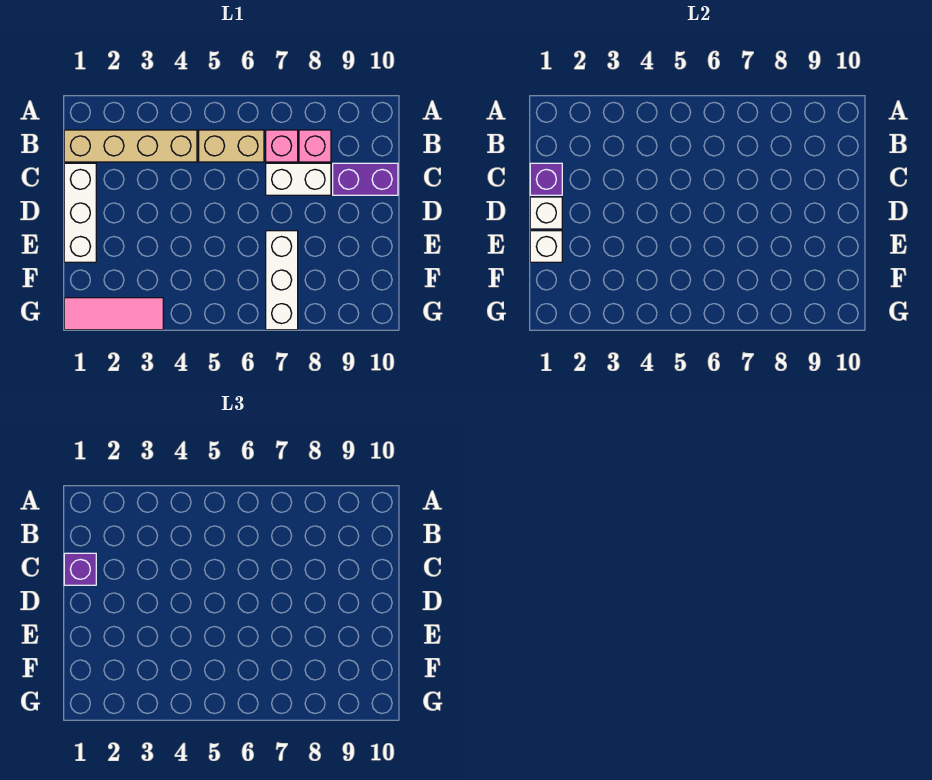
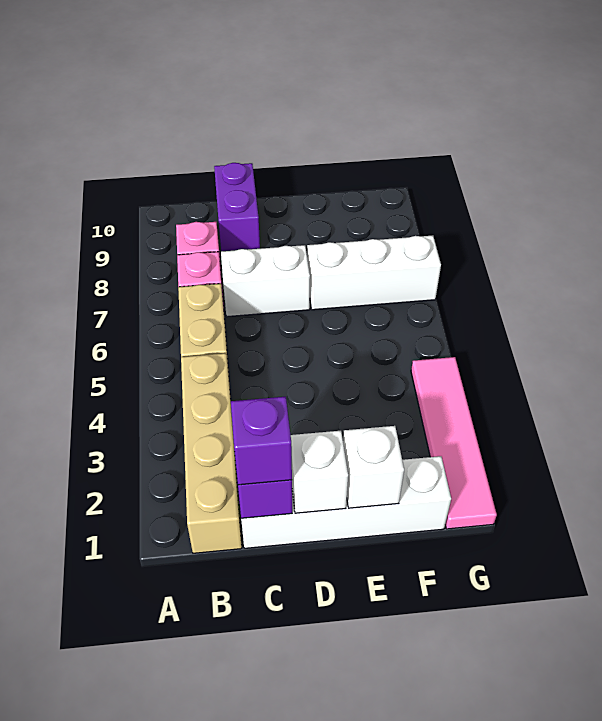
white brick C1:E1 level 1 -> white brick C1:F1 level 1
white brick C7:C8 level 1 -> white brick C7:D7 level 1
pink tile G1:G3 level 1 -> pink tile G1:G4 level 1

